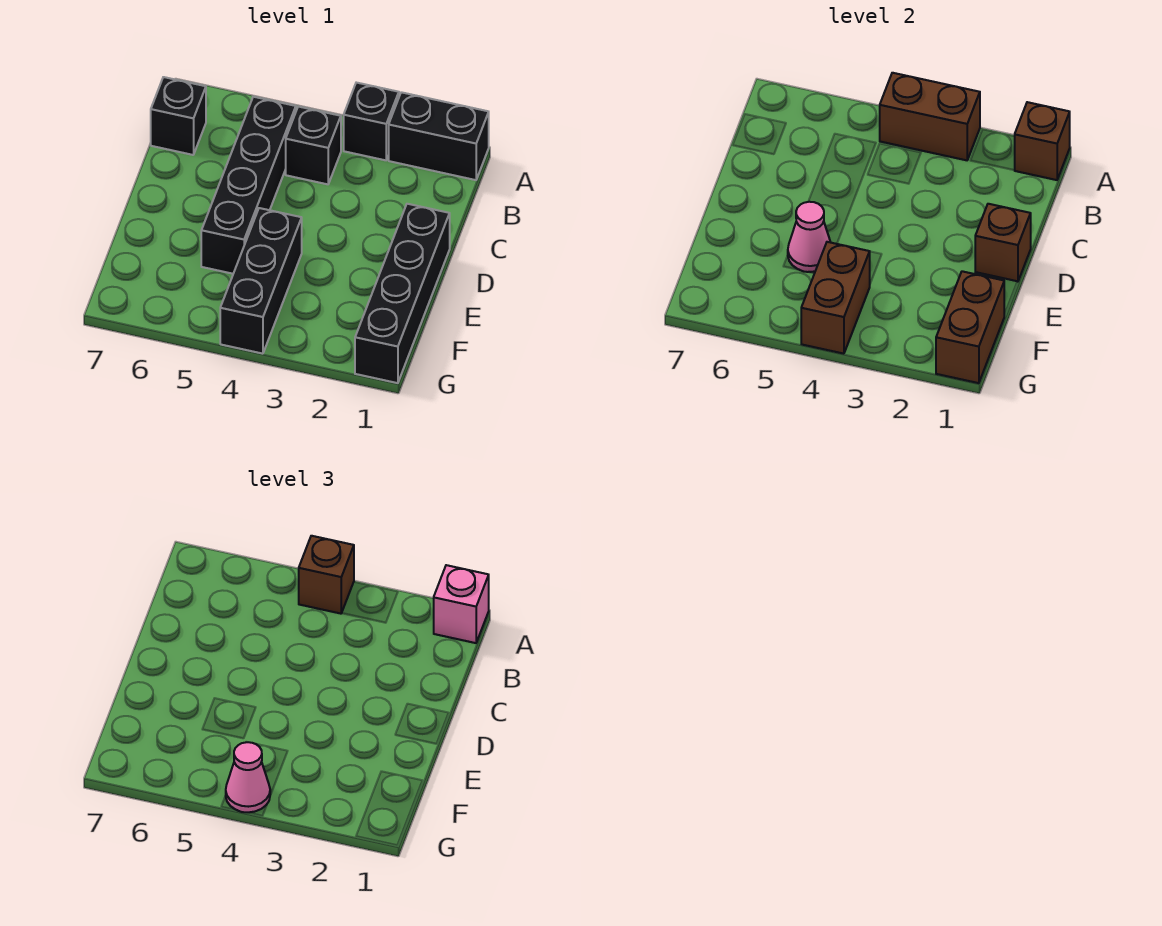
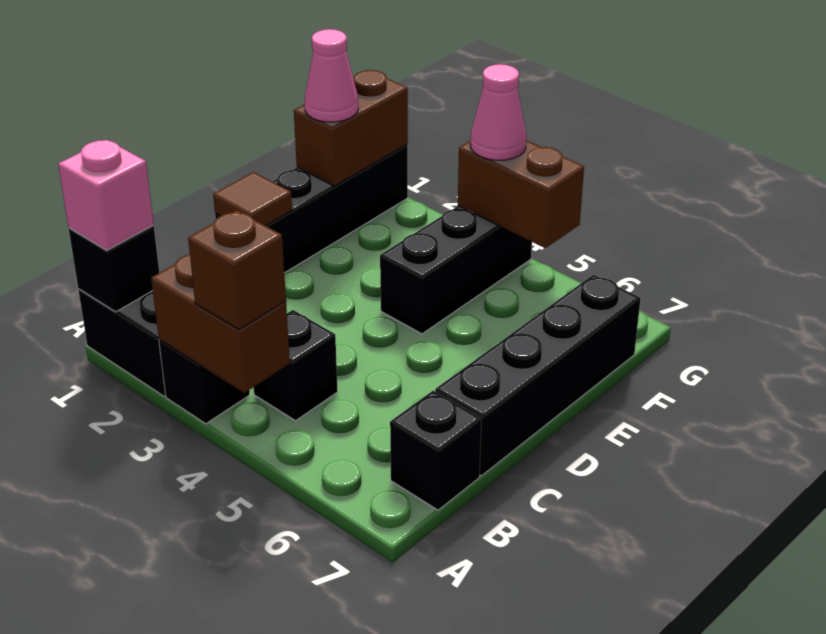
brown brick A1 level 2 -> black brick A1 level 2
black brick B5:E5 level 1 -> black brick C7:F7 level 1
brown brick D1 level 2 -> brown tile D1 level 2
pink cone E5 level 2 -> pink cone F1 level 3
brown brick F4:G4 level 2 -> brown brick G4:G5 level 2

